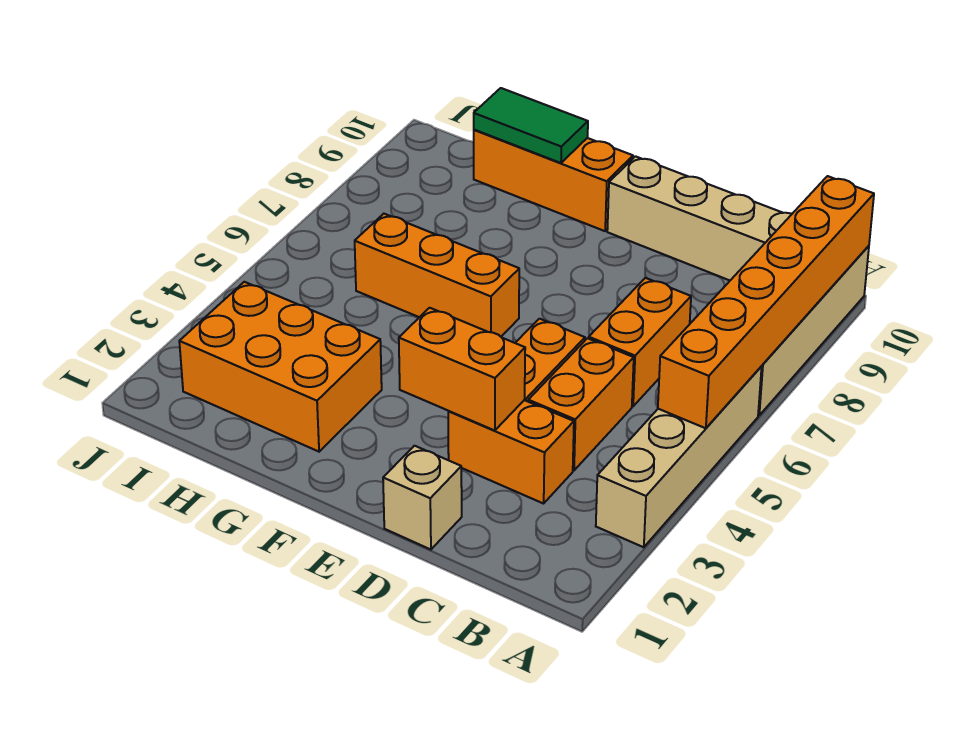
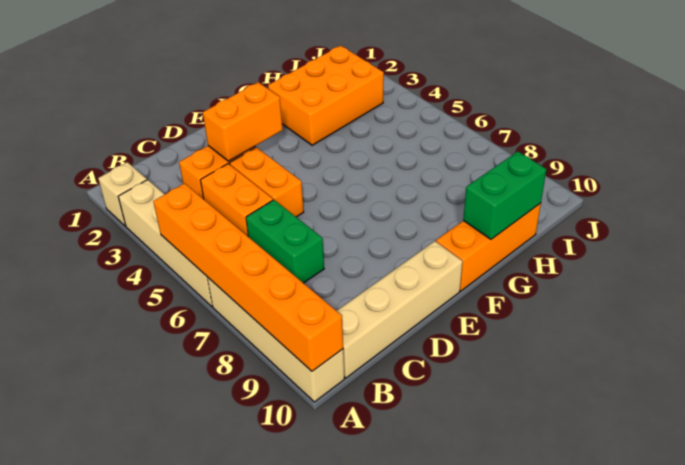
orange brick C6:C7 level 1 -> green brick C6:C7 level 1
tan brick D1 level 1 -> tan brick A2 level 1
orange brick F6:H6 level 1 -> none
green tile G10:H10 level 2 -> green brick G10:H10 level 2

